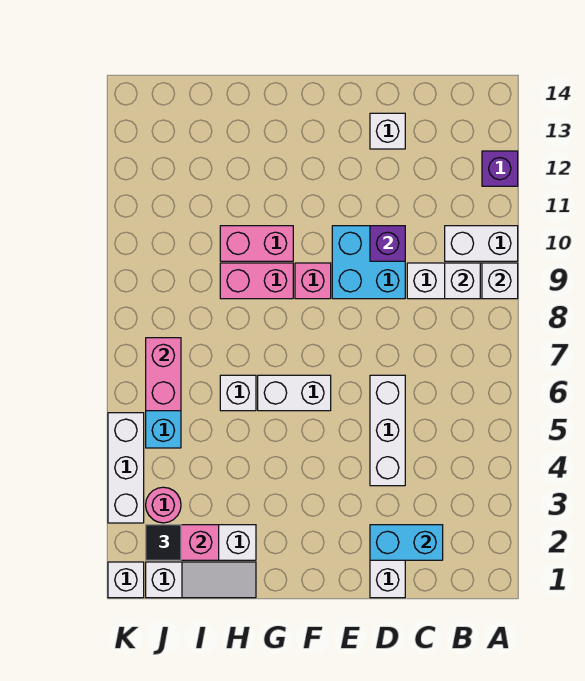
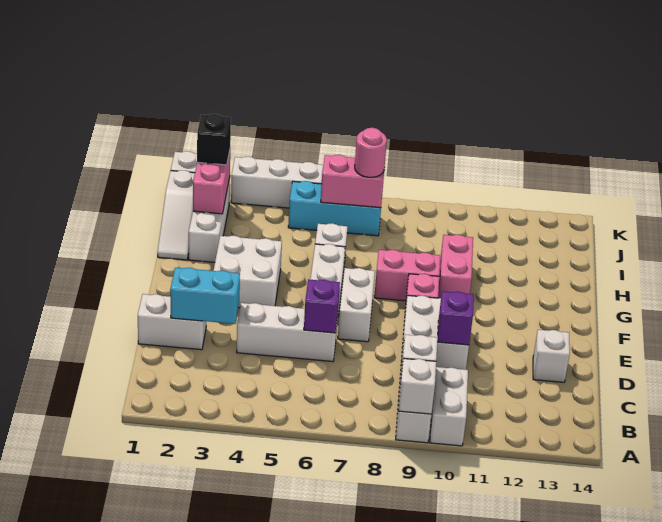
purple brick A12 level 1 -> purple brick D6 level 2
cyan brick C2:D2 level 2 -> cyan brick D2:D3 level 2
cyan brick D9:E10 level 1 -> white brick D9:E10 level 1
none -> white brick E7:F7 level 1
none -> white brick F3:G4 level 1
pink brick G9:H9 level 1 -> pink brick G8:G9 level 1
black tile J2 level 3 -> black brick J2 level 3
pink round brick J3 level 1 -> pink round brick J7 level 3

